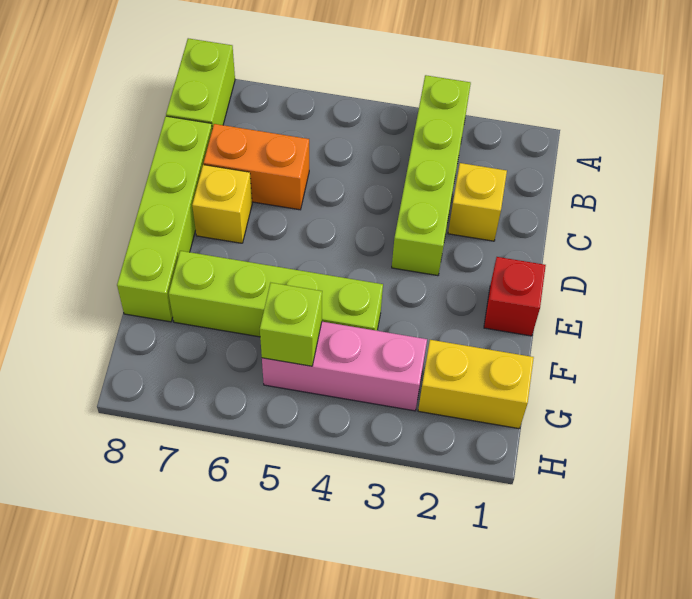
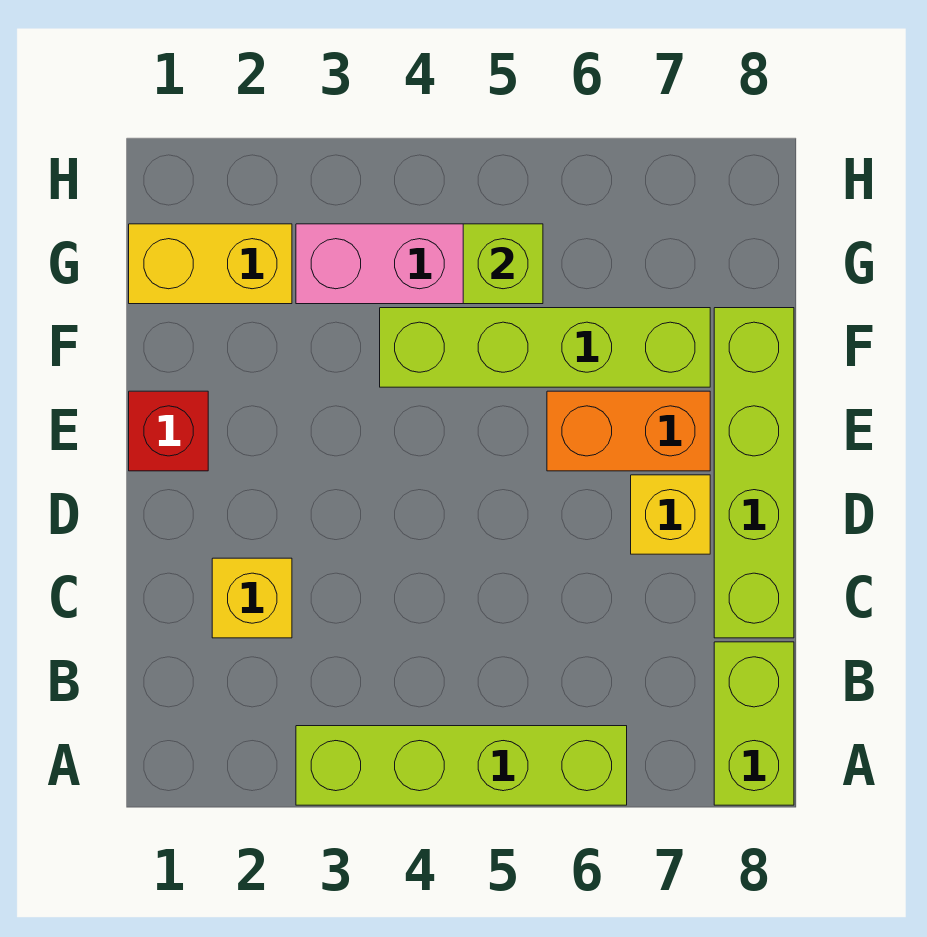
lime brick A3:D3 level 1 -> lime brick A3:A6 level 1
orange brick C6:C7 level 1 -> orange brick E6:E7 level 1

